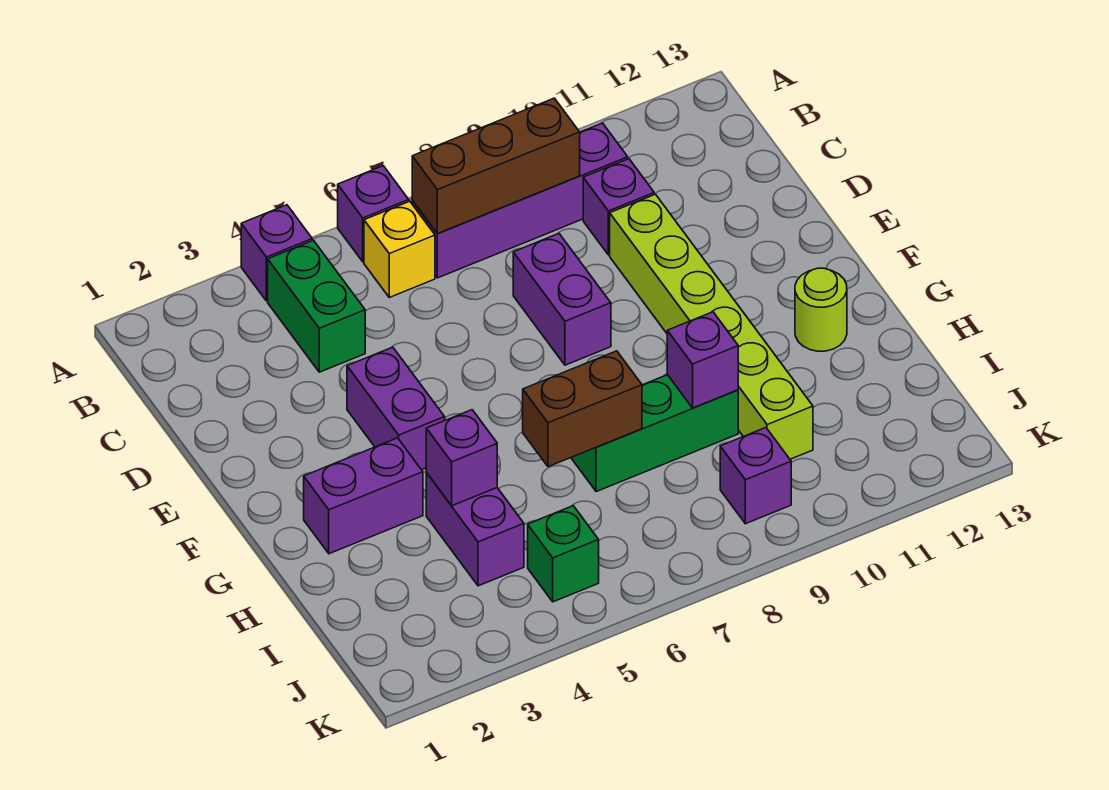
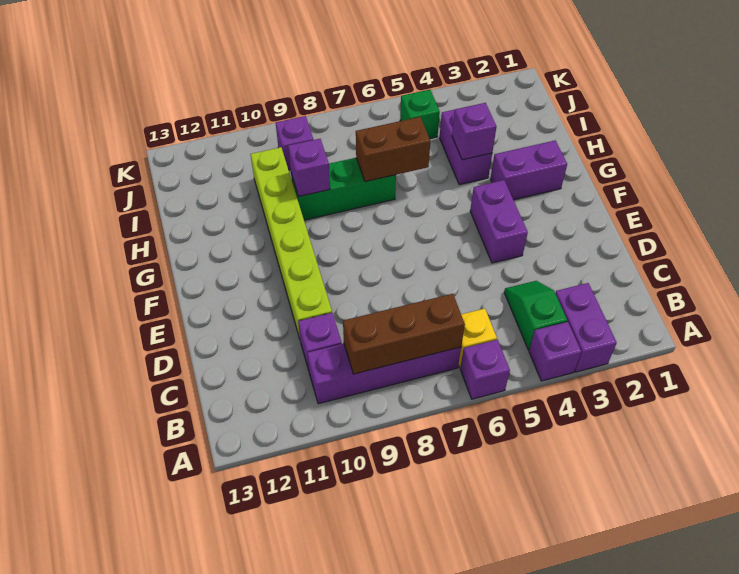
green brick B4:C4 level 1 -> green slope B4:C4 level 1 top B
purple brick D8:E8 level 1 -> purple brick A3:B3 level 1
lime round brick G12 level 1 -> none

